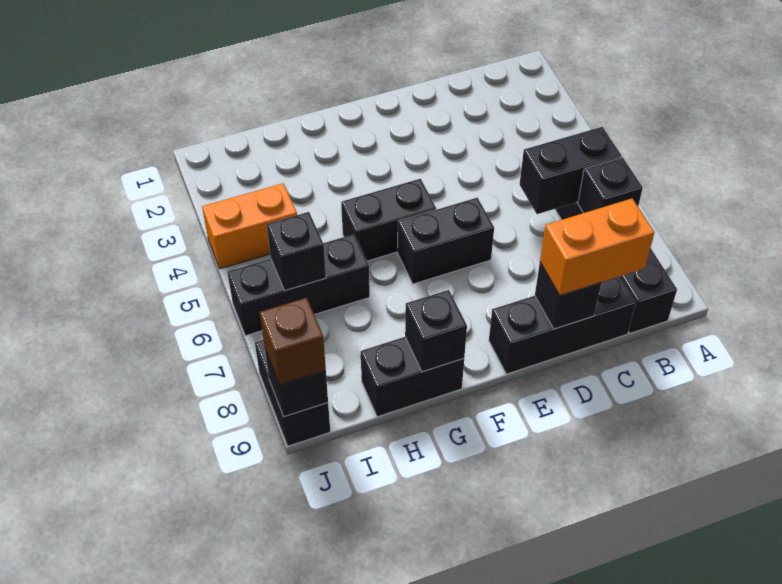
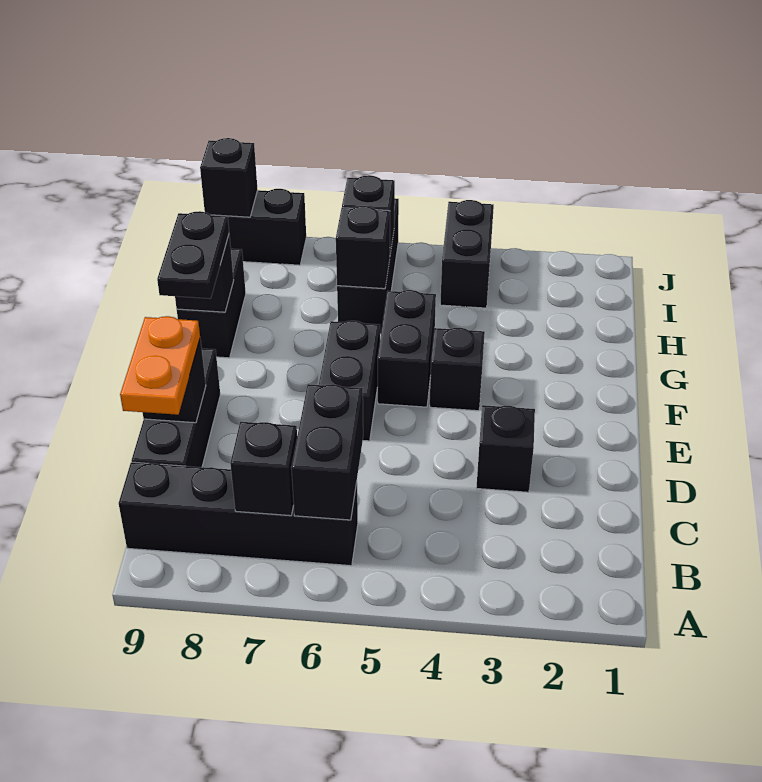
orange brick C9:D9 level 3 -> orange plate C9:D9 level 3
none -> black brick D3 level 1
none -> black brick F4 level 1
none -> black plate F9:G9 level 3
none -> black brick H6 level 2
orange brick I4:J4 level 1 -> black brick I4:J4 level 1
brown brick J9 level 3 -> none

